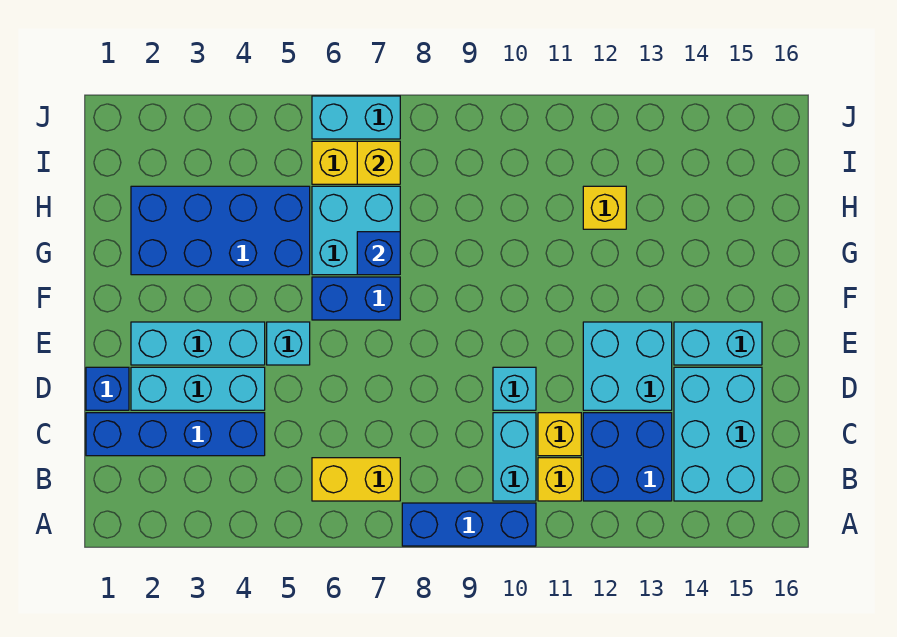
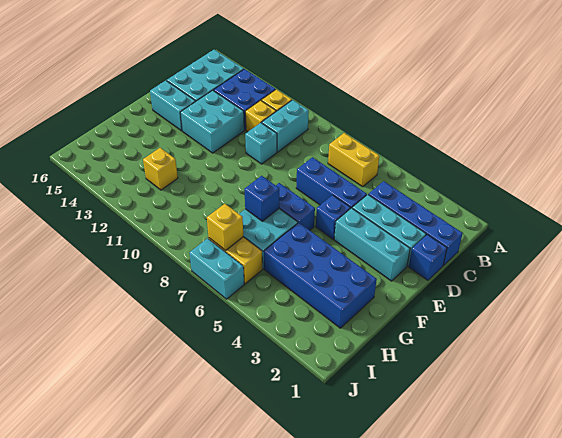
blue brick A8:A10 level 1 -> blue brick D5:D7 level 1
cyan brick E5 level 1 -> blue brick E5 level 1

